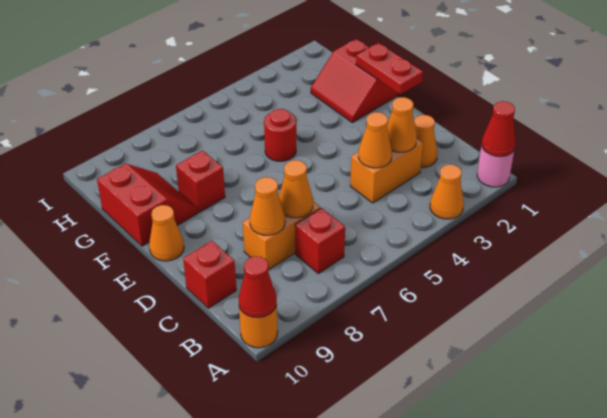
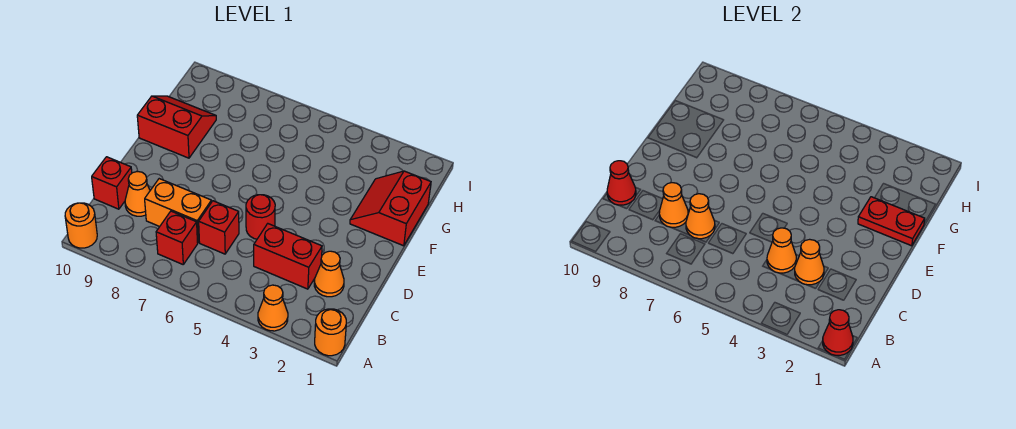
pink round brick A1 level 1 -> orange round brick A1 level 1
red cone A10 level 2 -> red cone C10 level 2
orange brick C3:C4 level 1 -> red brick C3:C4 level 1
red plate E1:F1 level 2 -> red plate F1:F2 level 2
orange cone E10 level 1 -> orange cone C9 level 1
red round brick F5 level 1 -> red round brick D5 level 1
red brick F8 level 1 -> red brick C6 level 1
red slope F9:G10 level 1 top 10 -> red slope F9:G10 level 1 top F

